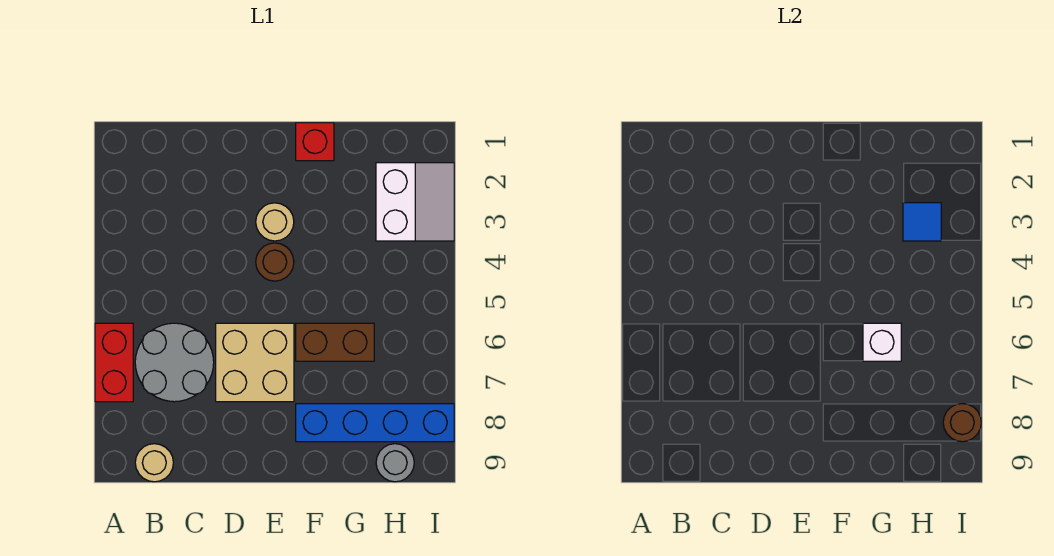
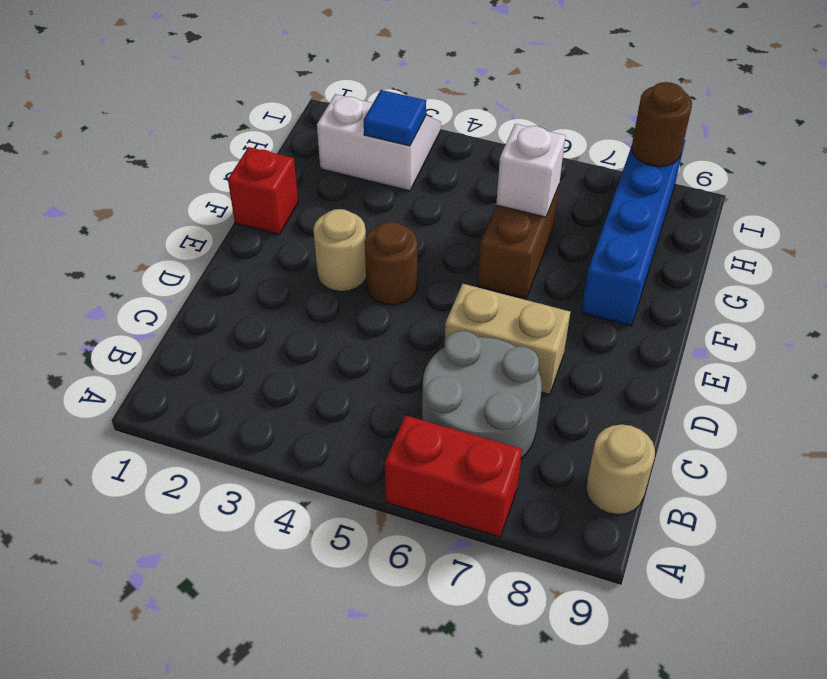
tan brick D6:E7 level 1 -> tan brick D6:D7 level 1
grey round brick H9 level 1 -> none

